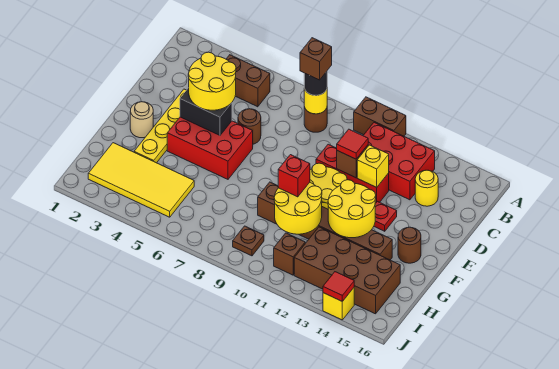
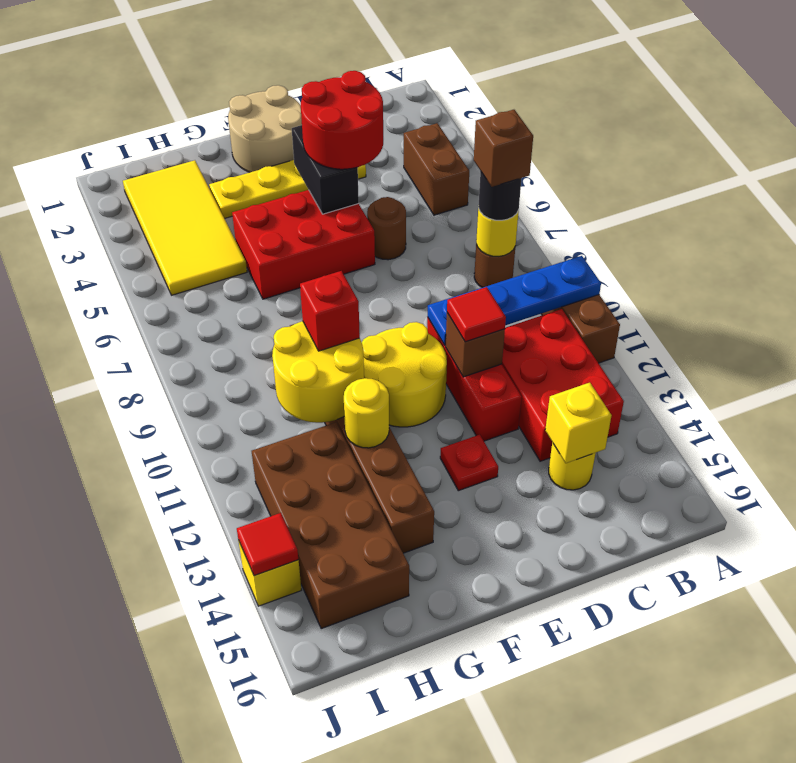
none -> blue plate A10:D10 level 2
yellow round brick D4:E5 level 3 -> red round brick D4:E5 level 3
yellow brick D12 level 2 -> yellow brick C14 level 2
red brick E4:F6 level 1 -> red brick E5:G6 level 1
tan round brick F2 level 1 -> tan round brick E1:F2 level 1
yellow round brick F12:G13 level 2 -> yellow round brick G12 level 2
brown round brick F15 level 1 -> none
brown plate I9 level 1 -> none
brown brick I11 level 1 -> none

